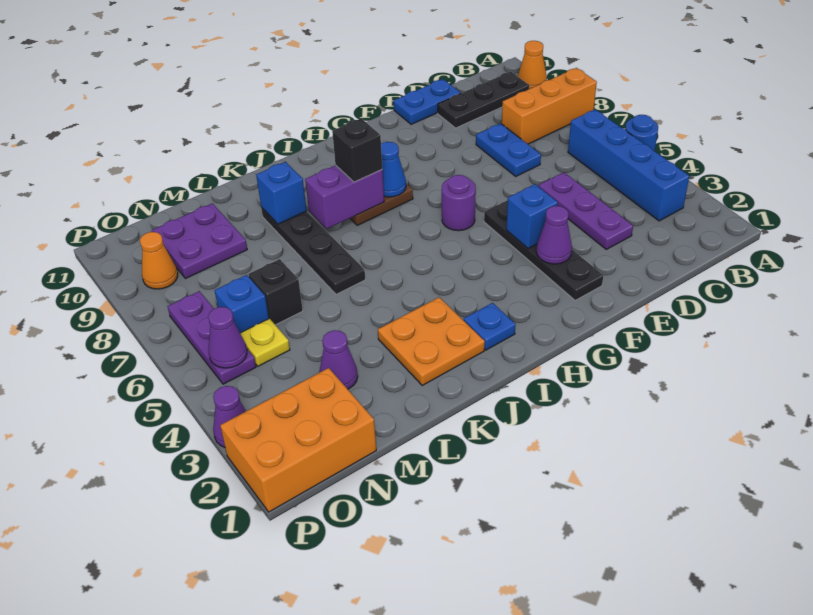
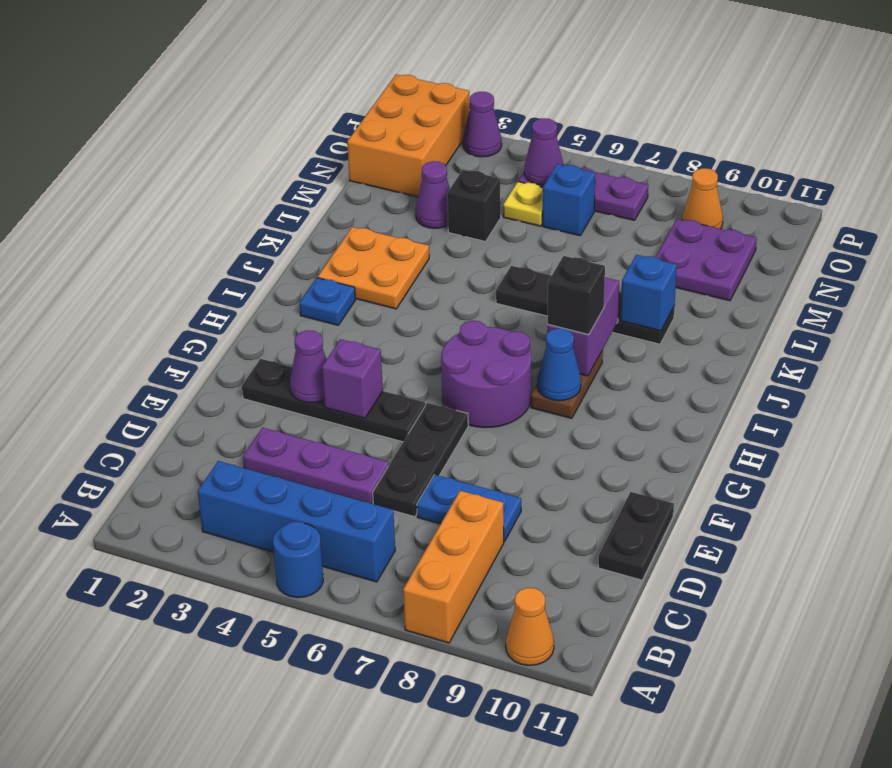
black plate B10:D10 level 1 -> black plate D6:F6 level 1
blue plate D11:E11 level 1 -> black plate D11:E11 level 1
blue brick F4 level 2 -> purple brick F4 level 2
purple round brick G6 level 1 -> purple round brick G6:H7 level 1
black brick M6 level 1 -> black brick M4 level 1

